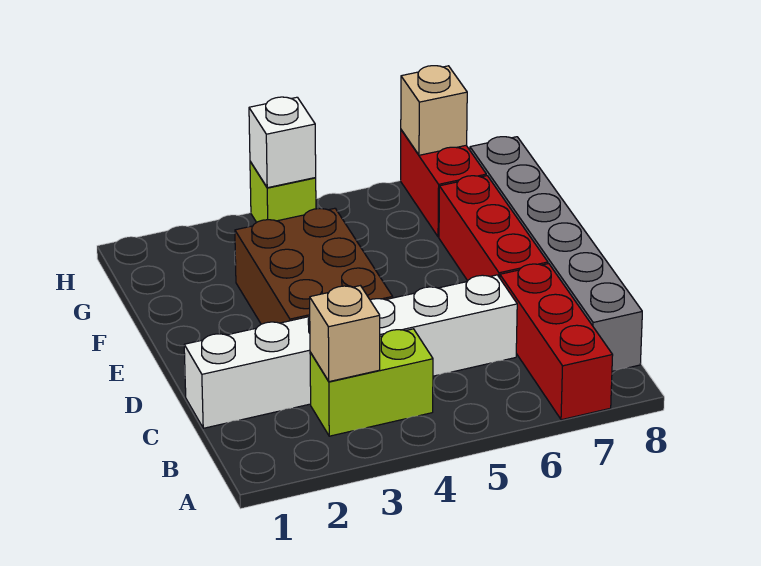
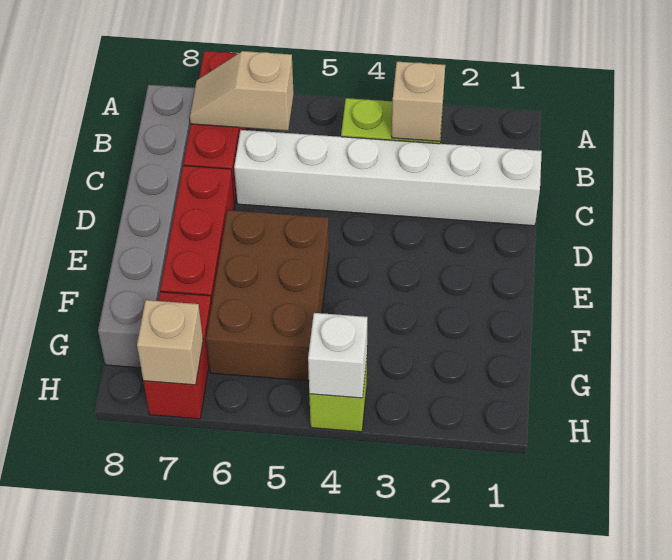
none -> tan slope B6:B7 level 2 top 6
brown brick D3:F4 level 1 -> brown brick E5:G6 level 1

